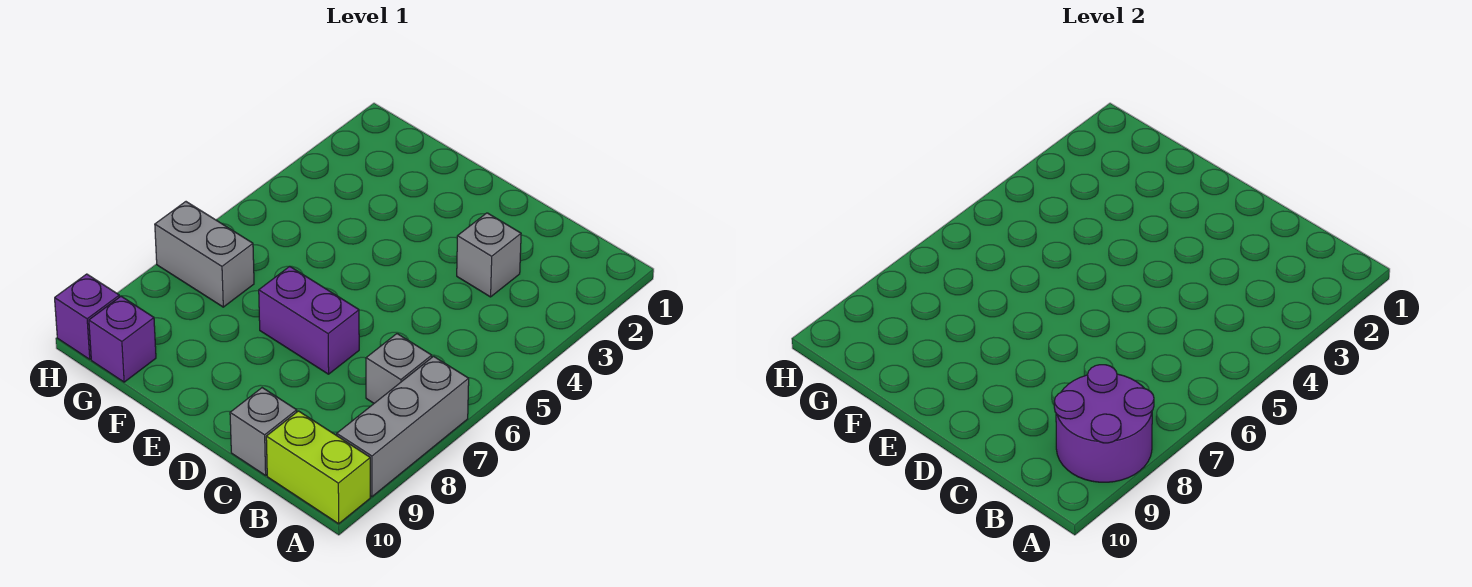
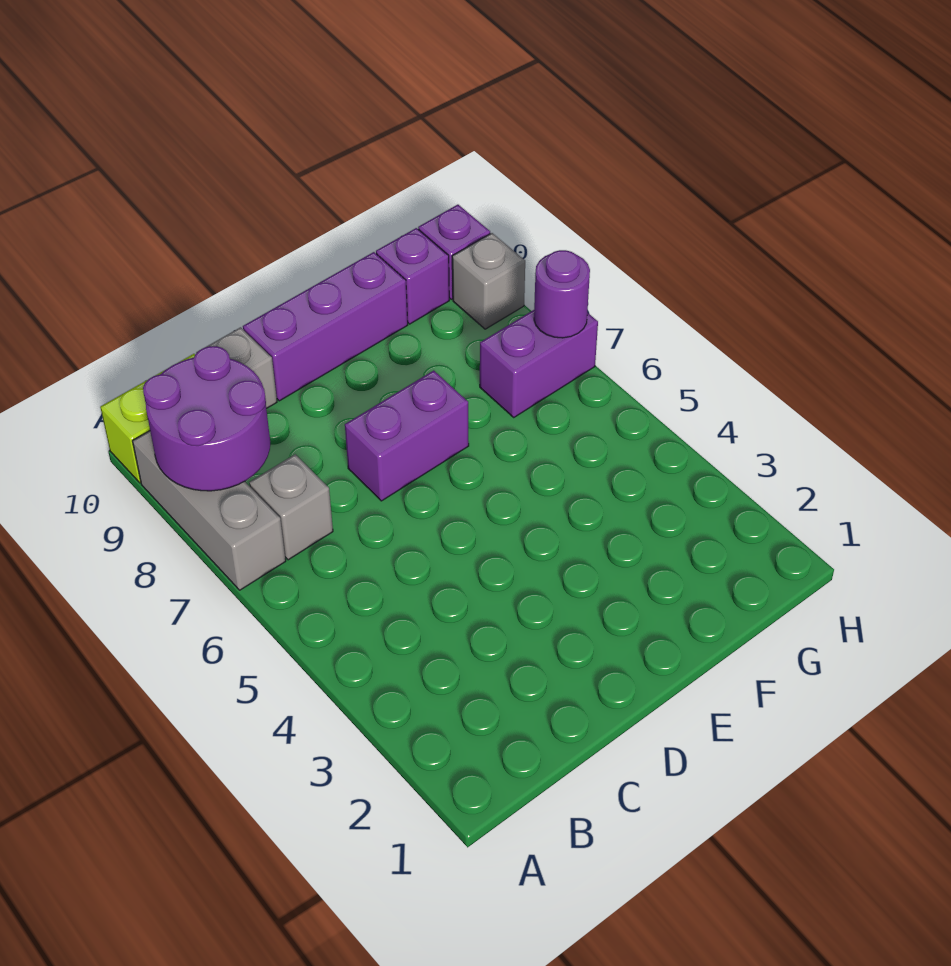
grey brick C3 level 1 -> grey brick H9 level 1
none -> purple brick D10:F10 level 1
grey brick G7:H7 level 1 -> purple brick G7:H7 level 1
none -> purple round brick H7 level 2

